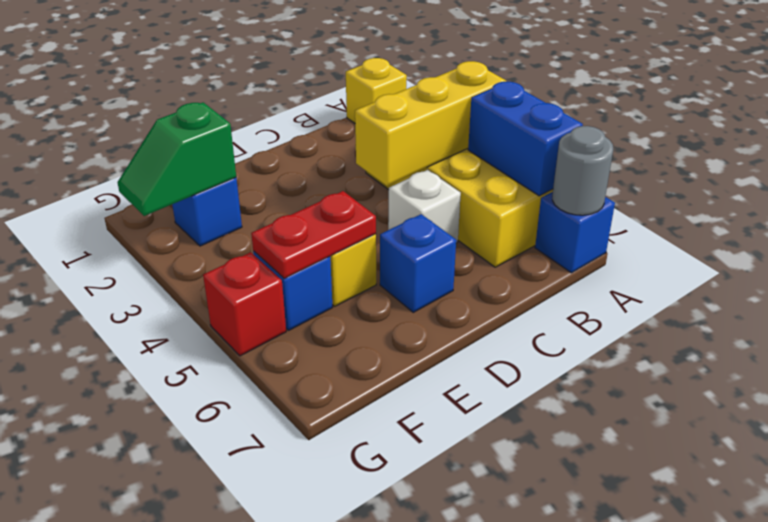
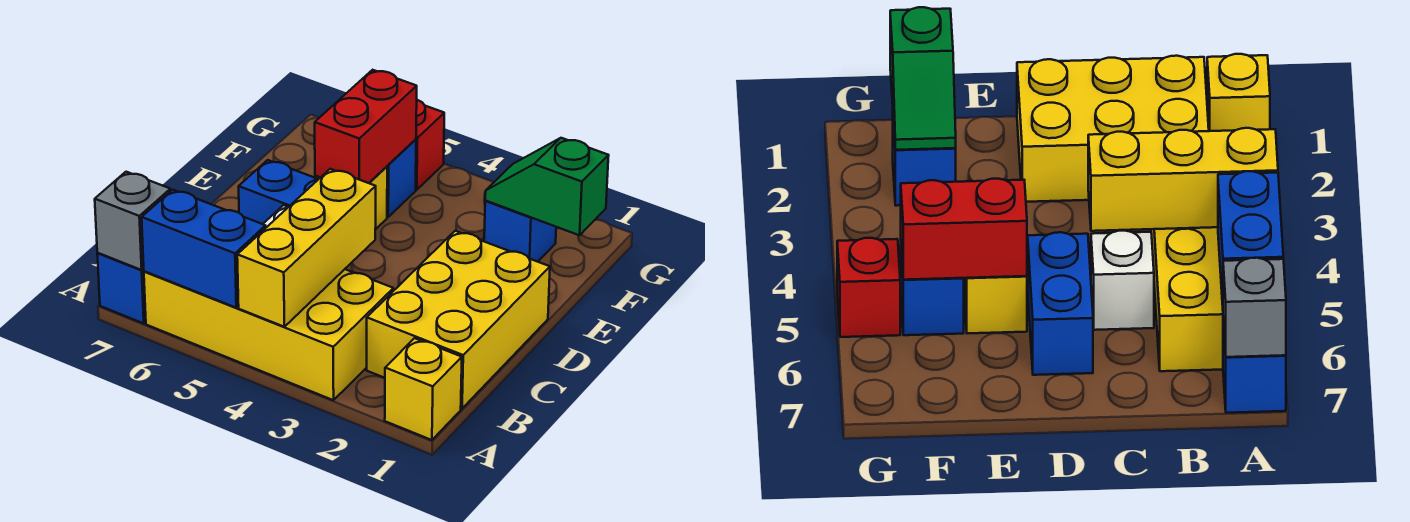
grey round brick A7 level 2 -> grey brick A7 level 2
none -> yellow brick B1:D2 level 1
blue brick D6 level 1 -> blue brick D5:D6 level 1
red plate E5:F5 level 2 -> red brick E5:F5 level 2
green slope F2:G2 level 2 top F -> green slope F1:F2 level 2 top 1

